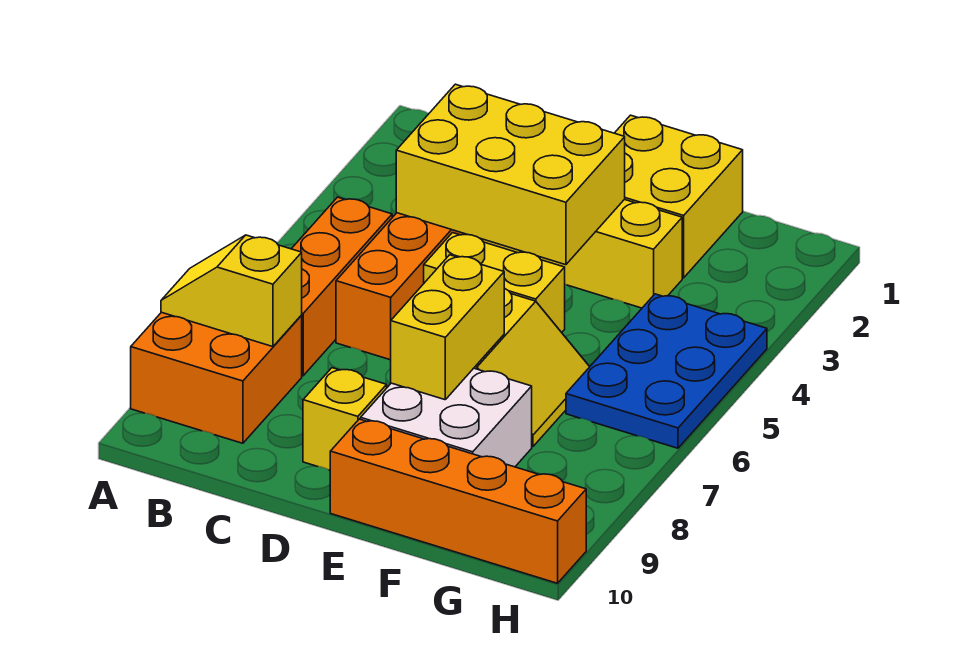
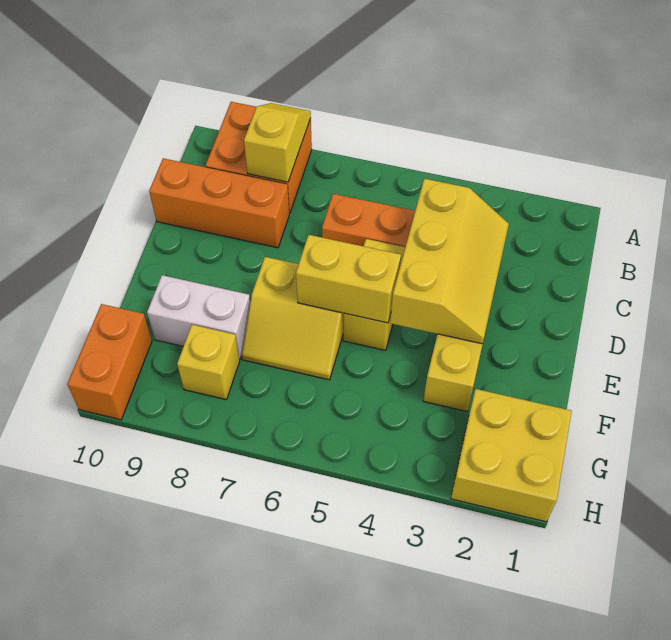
orange brick B5:B7 level 1 -> orange brick C8:C10 level 1
yellow brick C3:E4 level 2 -> yellow slope C3:E4 level 2 top 4
yellow brick D9 level 1 -> yellow brick G8 level 1
yellow brick E1:F2 level 1 -> yellow brick G1:H2 level 1
yellow brick E7:E8 level 2 -> yellow brick E5:E6 level 2
white brick E8:F9 level 1 -> white brick F8:F9 level 1
orange brick E10:H10 level 1 -> orange brick G10:H10 level 1
blue plate G4:H6 level 1 -> none

